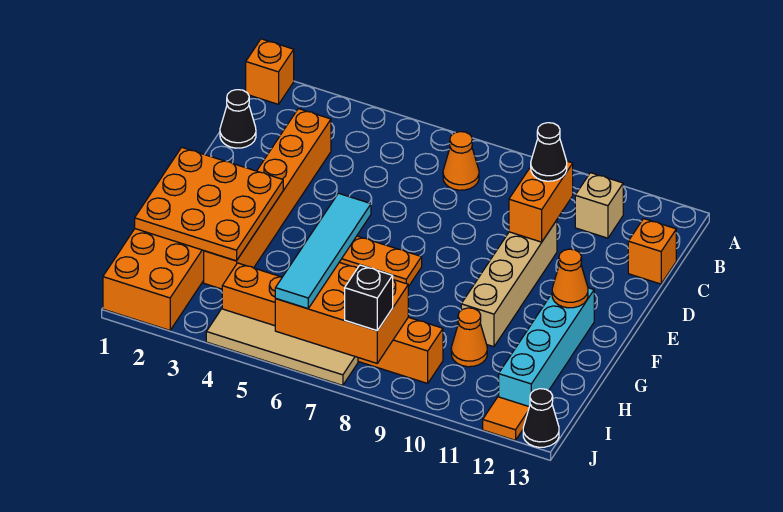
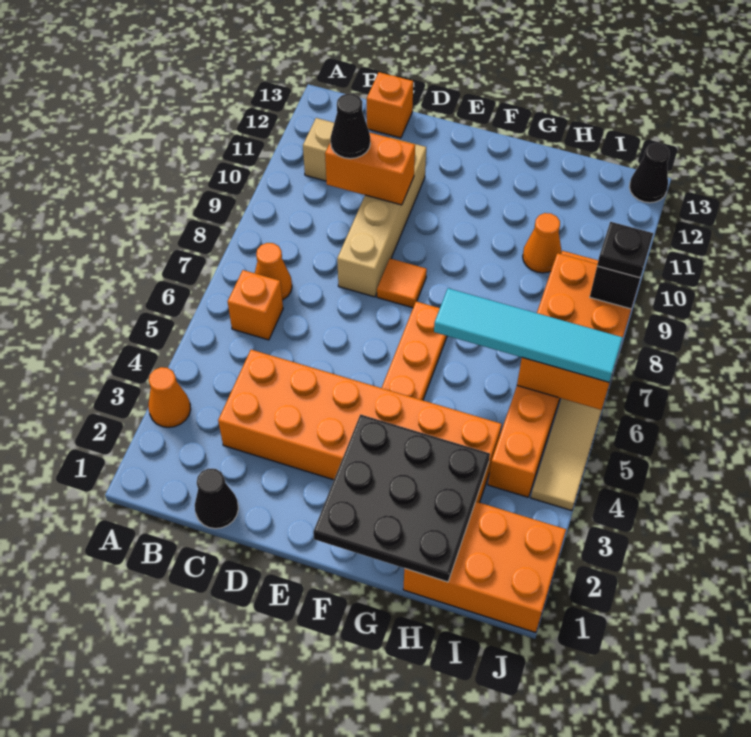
orange brick A1 level 1 -> orange brick B6 level 1
orange brick C3:H3 level 1 -> orange brick C3:H4 level 1
tan brick D10:G10 level 1 -> tan brick D8:D11 level 1
orange plate F1:H3 level 2 -> black plate F1:H3 level 2
cyan brick F12:I12 level 1 -> none
orange cone F12 level 2 -> orange cone A3 level 1
none -> black plate J8 level 4
orange tile J12 level 1 -> orange tile E8 level 1

